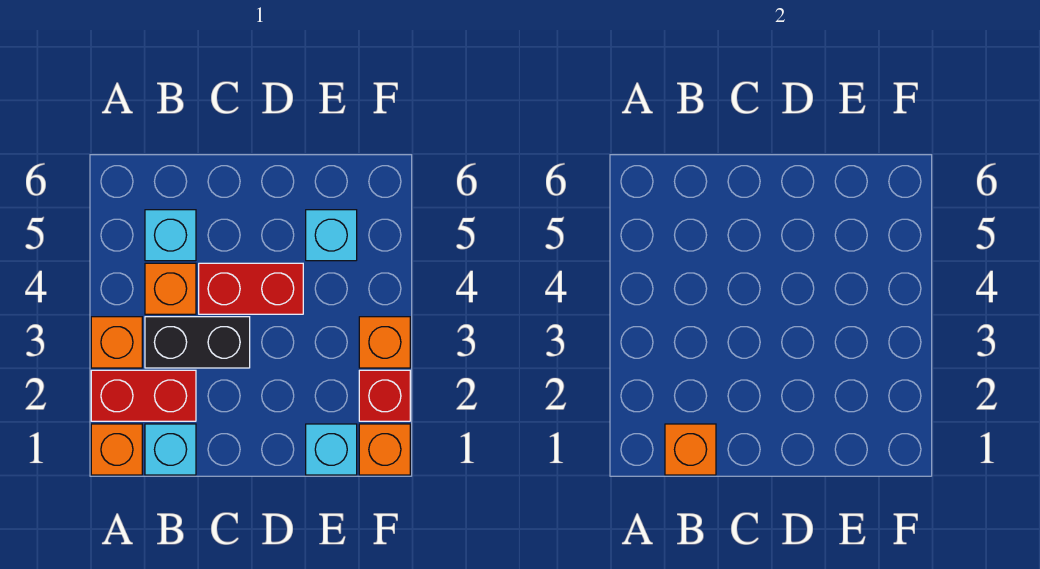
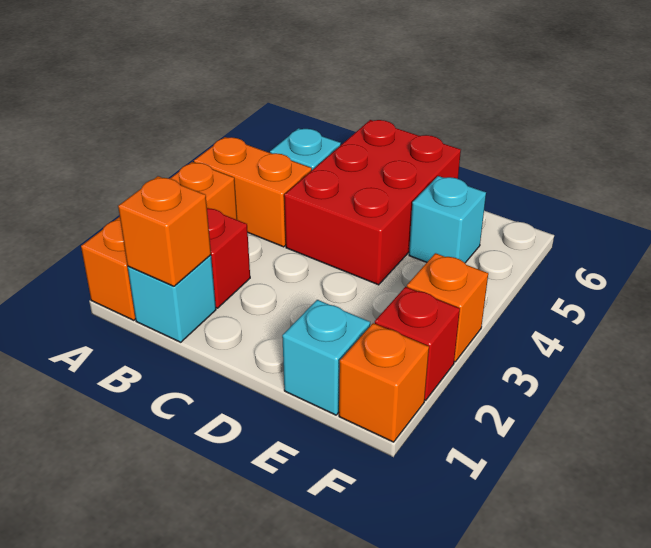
black brick B3:C3 level 1 -> none
orange brick B4 level 1 -> orange brick A4:B4 level 1
red brick C4:D4 level 1 -> red brick C4:D6 level 1

